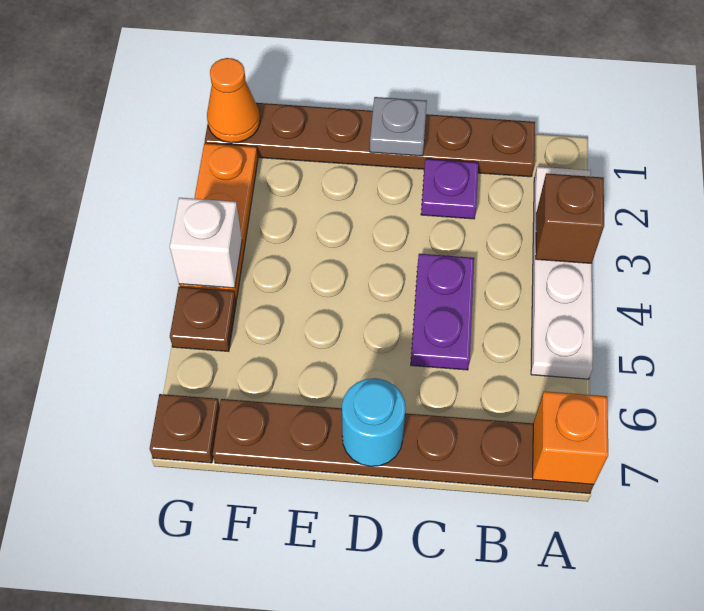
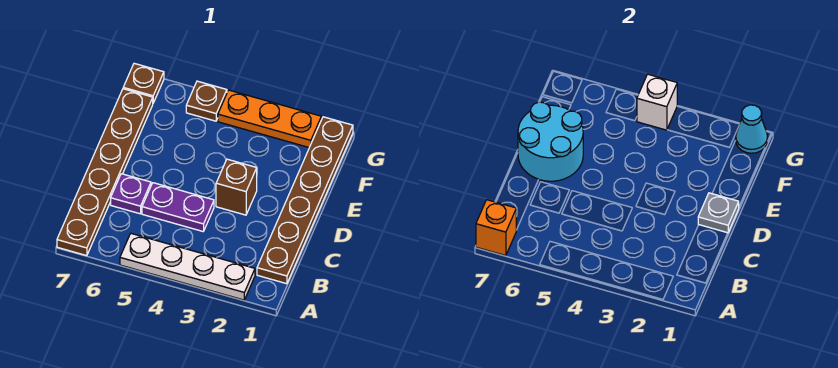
brown brick A3 level 2 -> brown brick D3 level 1
purple plate C2 level 1 -> purple plate C6 level 1
cyan round brick D7 level 2 -> cyan round brick D6:E7 level 2
orange cone G1 level 2 -> cyan cone G1 level 2

